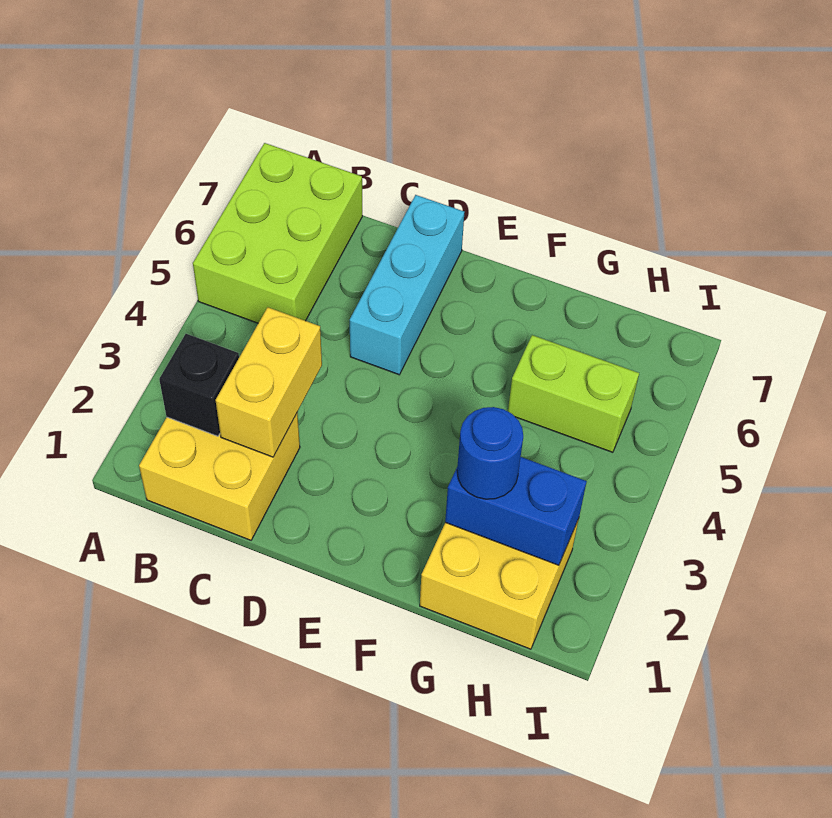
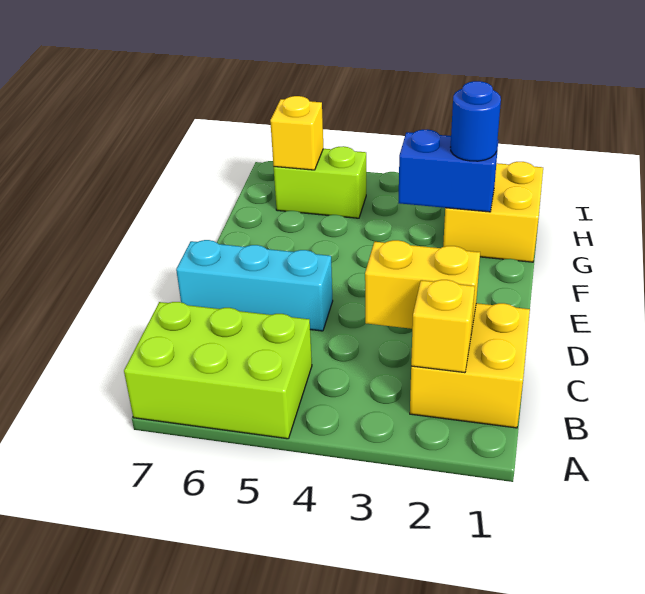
black brick B2 level 2 -> yellow brick B2 level 2
blue brick G2:H2 level 2 -> blue brick G2:G3 level 2
lime brick G5:H5 level 1 -> lime brick H5:H6 level 1
none -> yellow brick H6 level 2

